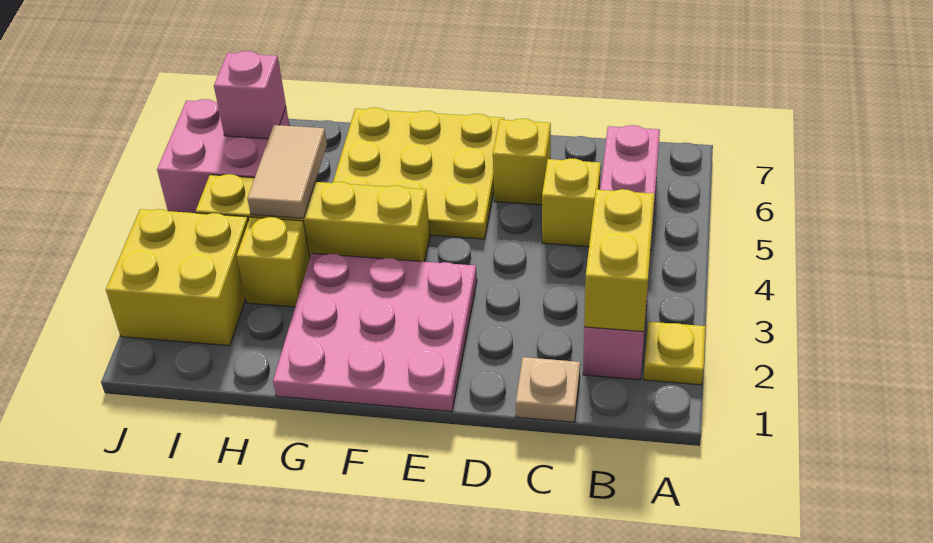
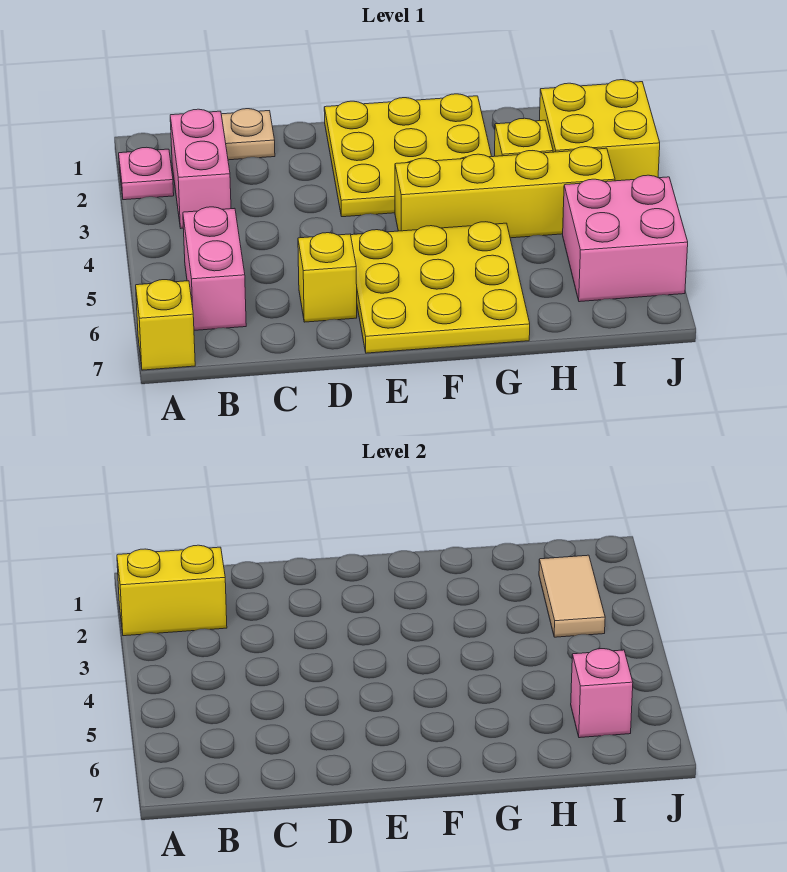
yellow plate A2 level 1 -> pink plate A2 level 1
yellow brick B2:B3 level 2 -> yellow brick A2:B2 level 2
yellow brick C5 level 1 -> yellow brick A7 level 1
pink plate E1:G3 level 1 -> yellow plate E1:G3 level 1
tan tile H4:H5 level 2 -> tan tile I2:I3 level 2

